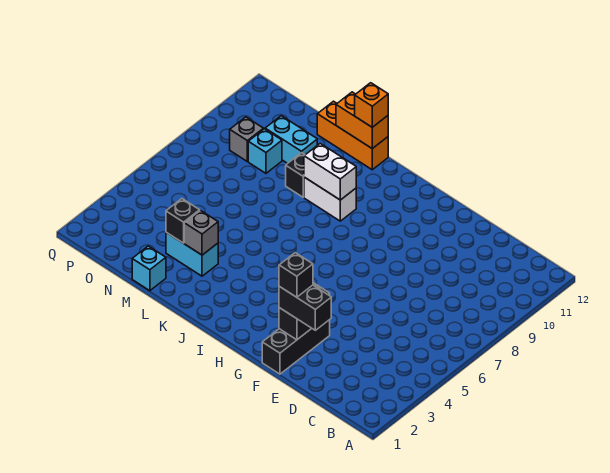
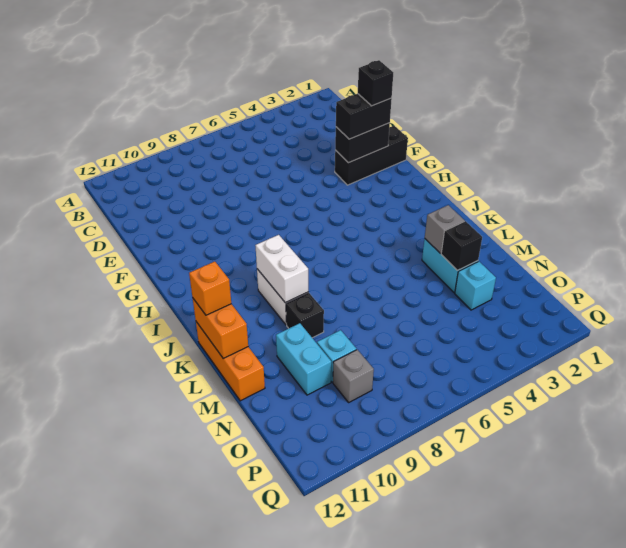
black brick E2:F2 level 3 -> black brick F2:F3 level 3
cyan brick M1 level 1 -> cyan brick N3 level 1

